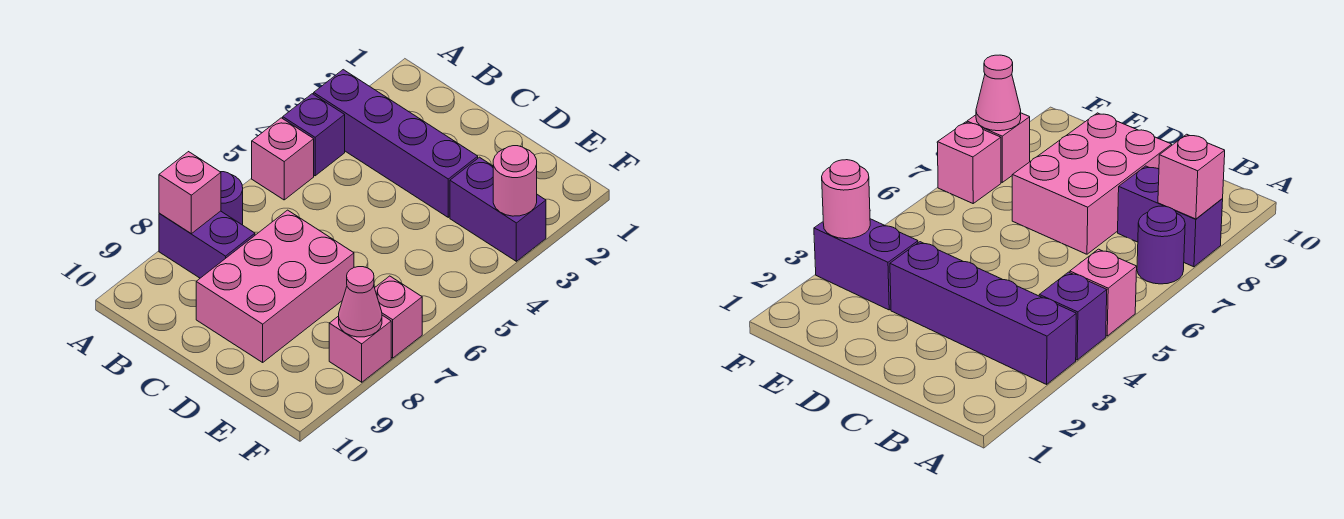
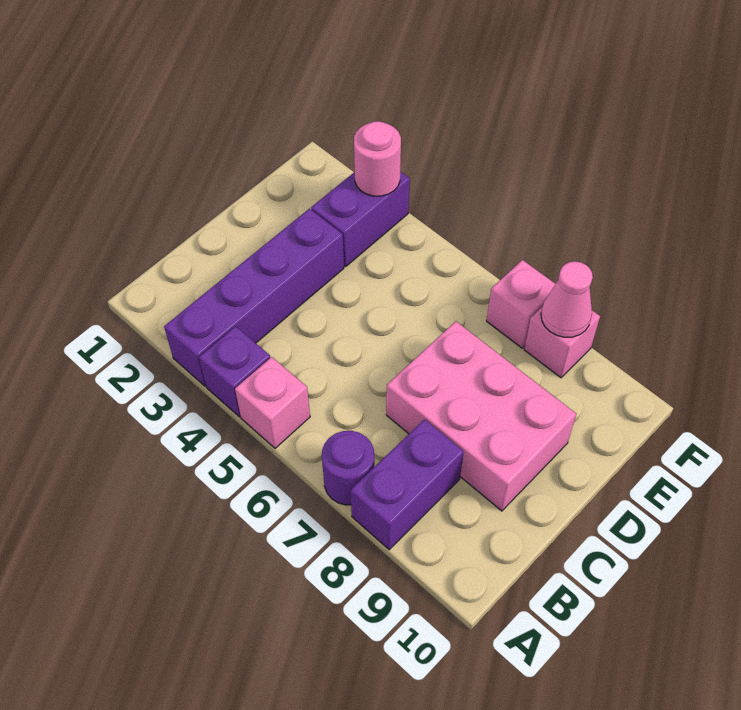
pink brick A8 level 2 -> none

